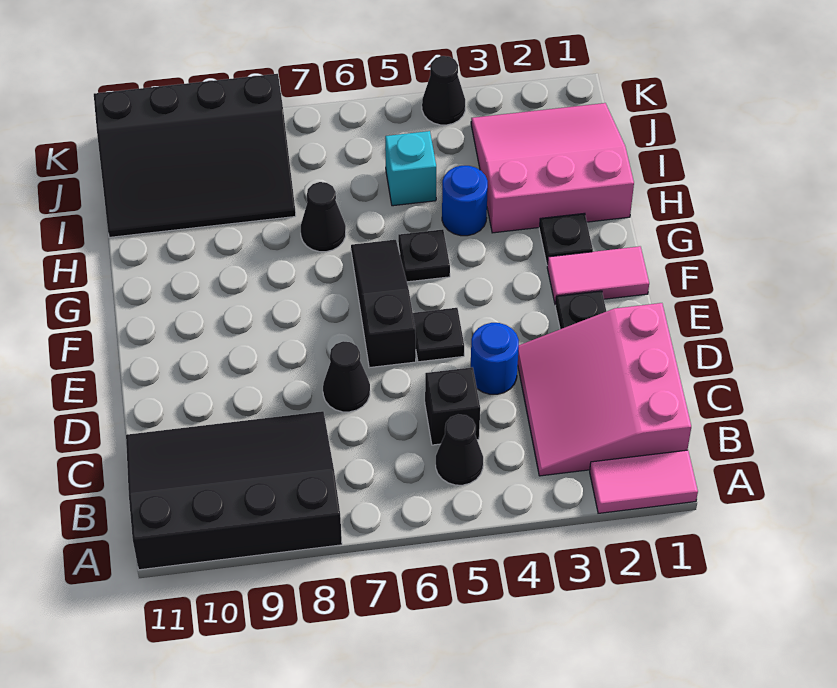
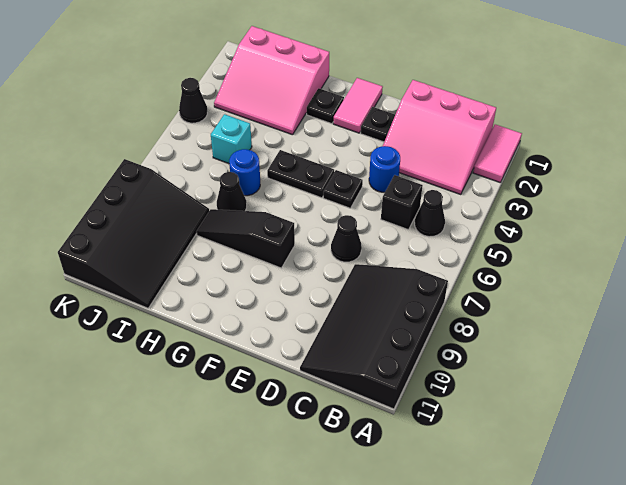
black slope E6:G6 level 1 top E -> black slope F8:H8 level 1 top F
black plate G5 level 1 -> black plate F5:G5 level 1
pink slope H1:J3 level 1 top H -> pink slope H1:J3 level 1 top 1
blue round brick H4 level 1 -> blue round brick H6 level 1

